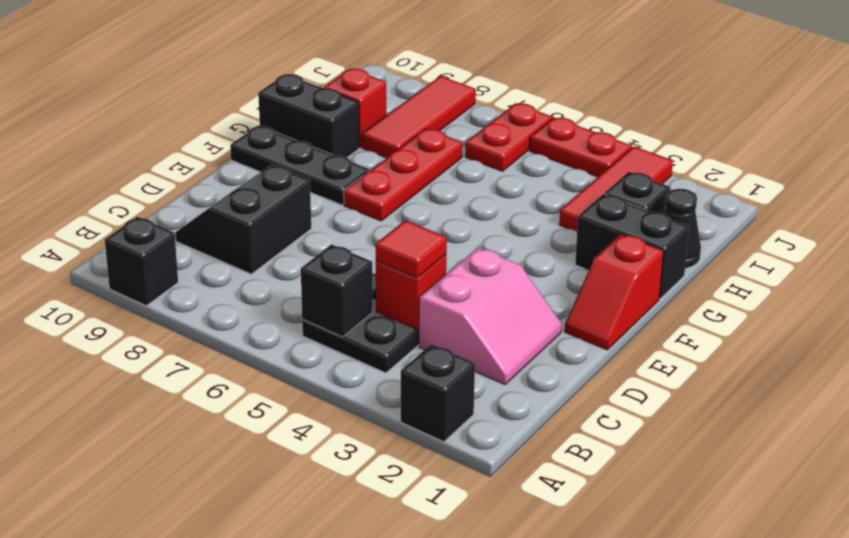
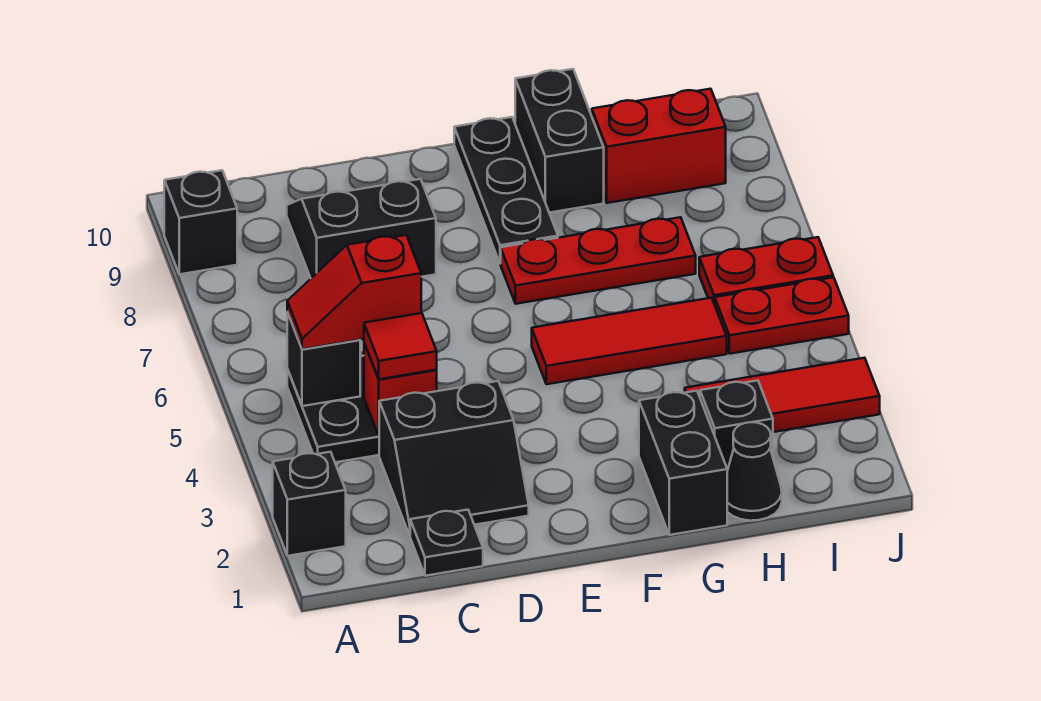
none -> black plate C1 level 1
pink slope C2:D3 level 1 top 3 -> black slope C2:D3 level 1 top 3
red slope E1:F1 level 1 top F -> red slope B5:C5 level 3 top C
red tile H8:J8 level 1 -> red tile F5:H5 level 1
red brick H9 level 1 -> red brick H9:I9 level 1
red plate J4:J5 level 1 -> red plate I5:J5 level 1

